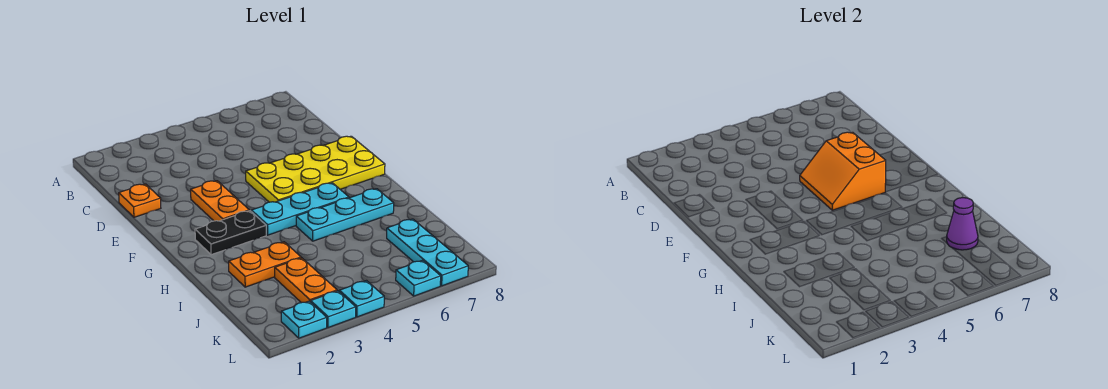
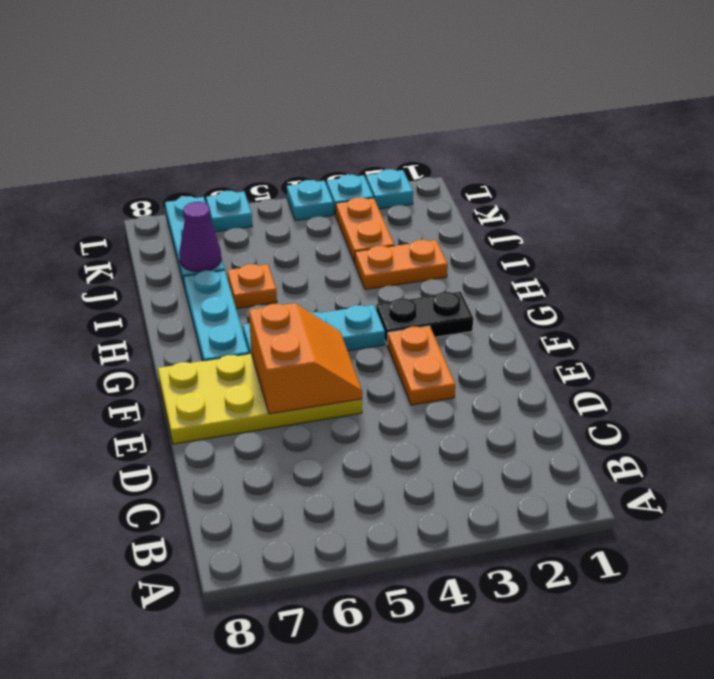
orange plate D1 level 1 -> orange plate I6 level 1
cyan plate H5:H7 level 1 -> cyan plate G7:I7 level 1

